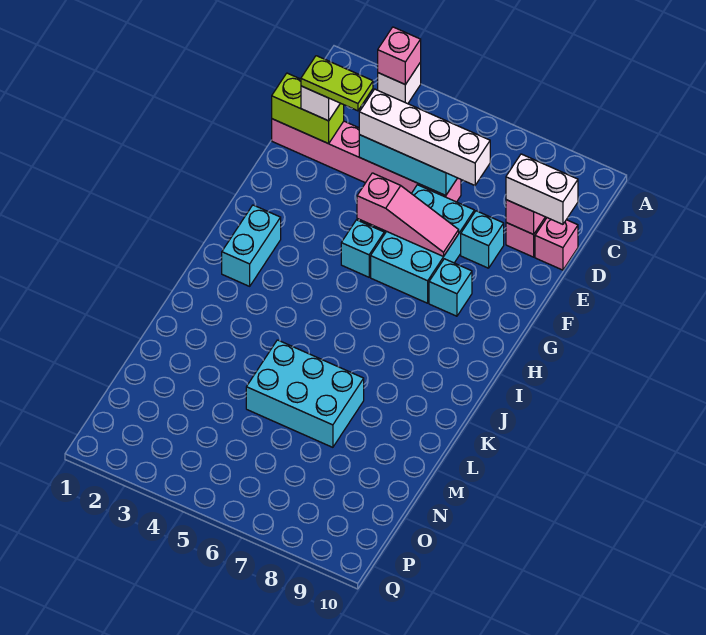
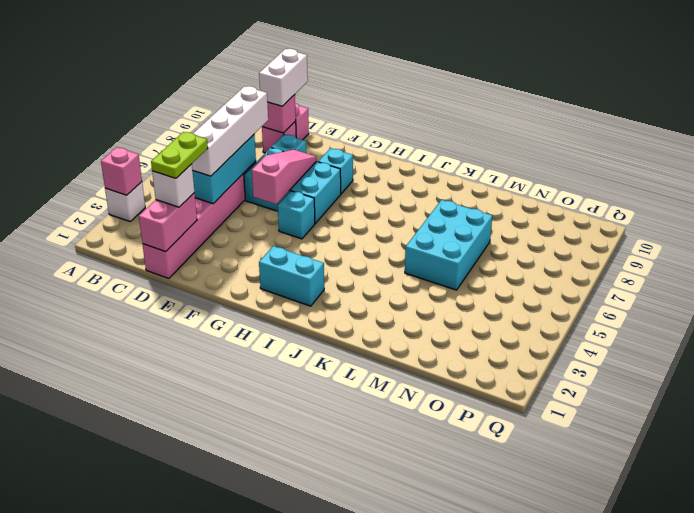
lime brick D1:D2 level 2 -> pink brick D1:D2 level 2

